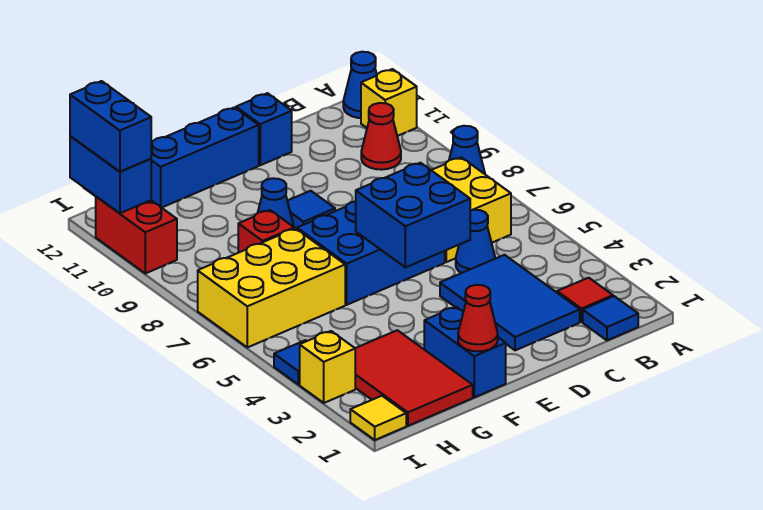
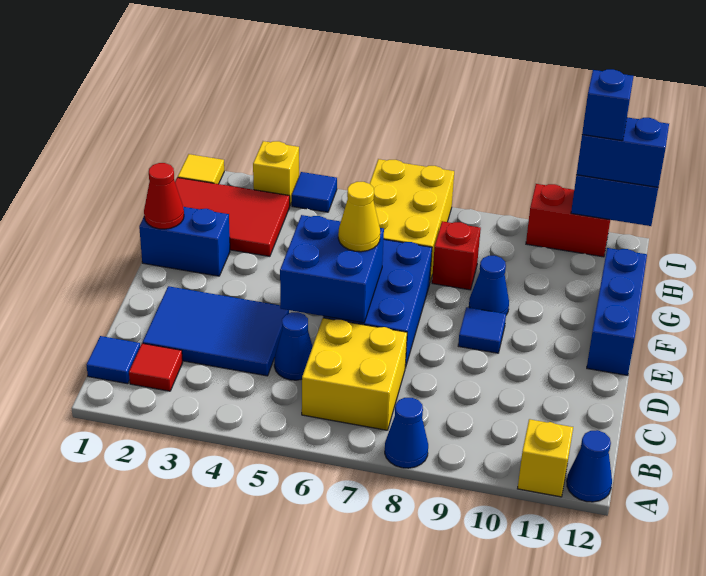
red cone B10 level 1 -> none
blue brick D12 level 1 -> blue brick I11 level 4
none -> yellow cone E6 level 3

